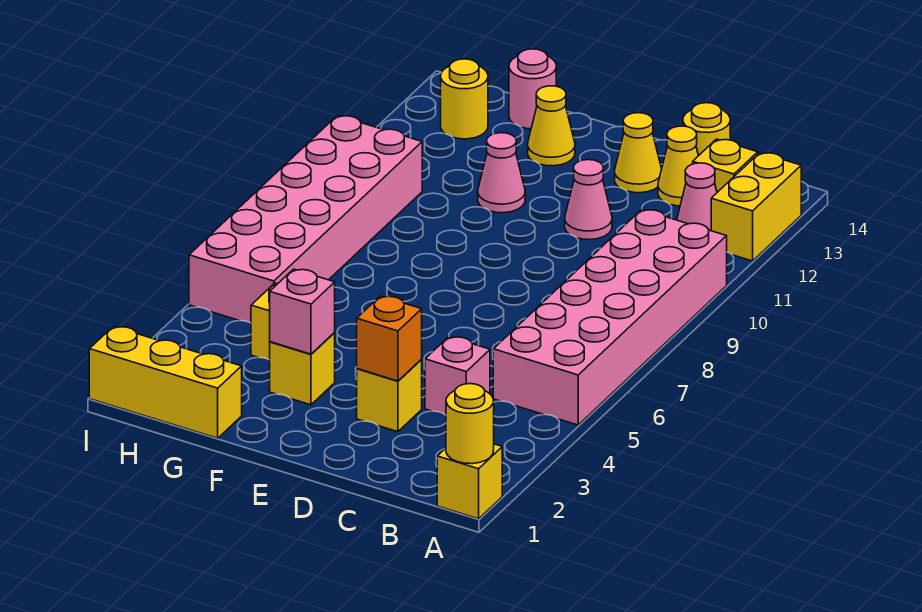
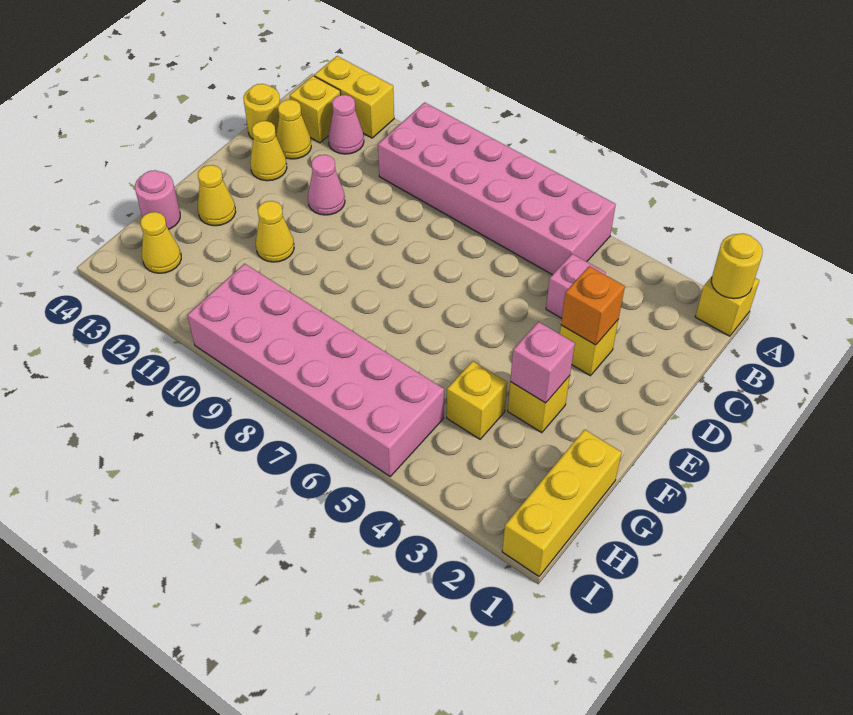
pink cone F11 level 1 -> yellow cone F11 level 1
yellow round brick H13 level 1 -> yellow cone H13 level 1

